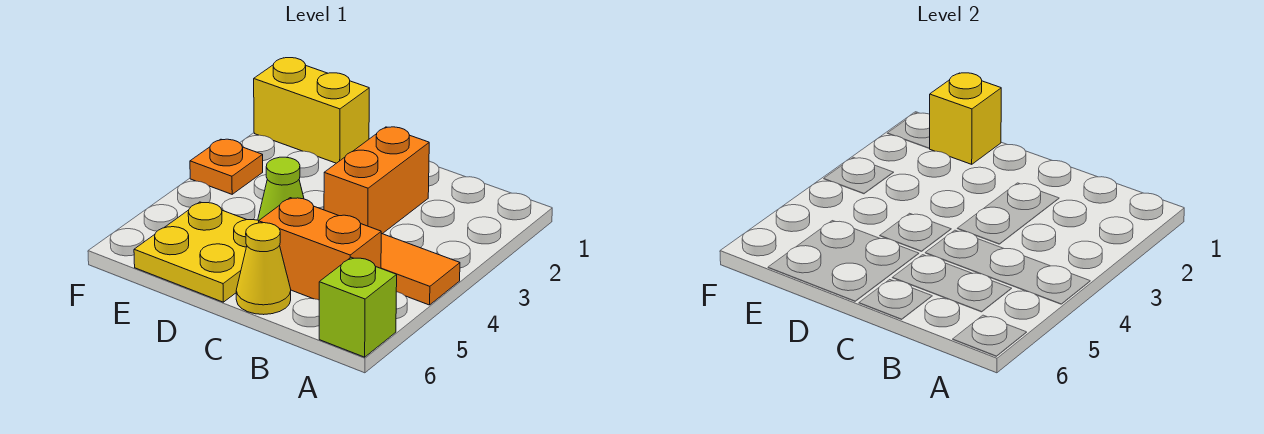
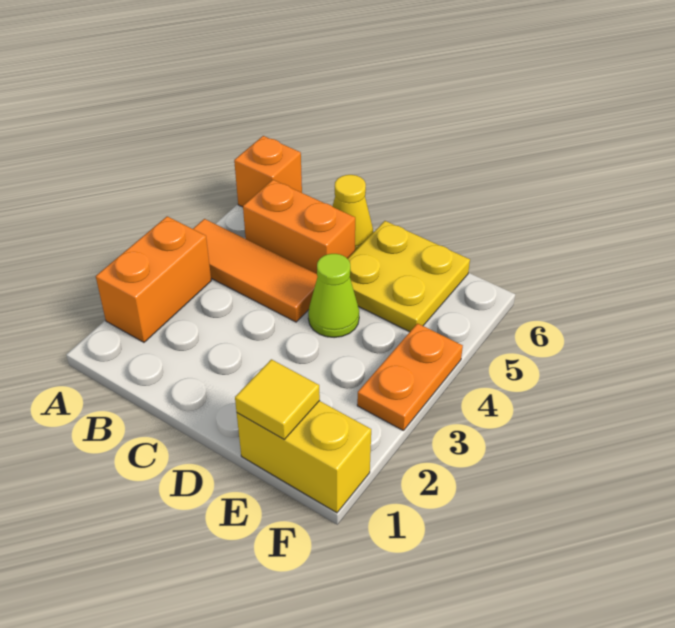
lime brick A6 level 1 -> orange brick A6 level 1
orange brick C2:C3 level 1 -> orange brick A2:A3 level 1
yellow brick E1 level 2 -> yellow tile E1 level 2
orange plate F3 level 1 -> orange plate F3:F4 level 1

